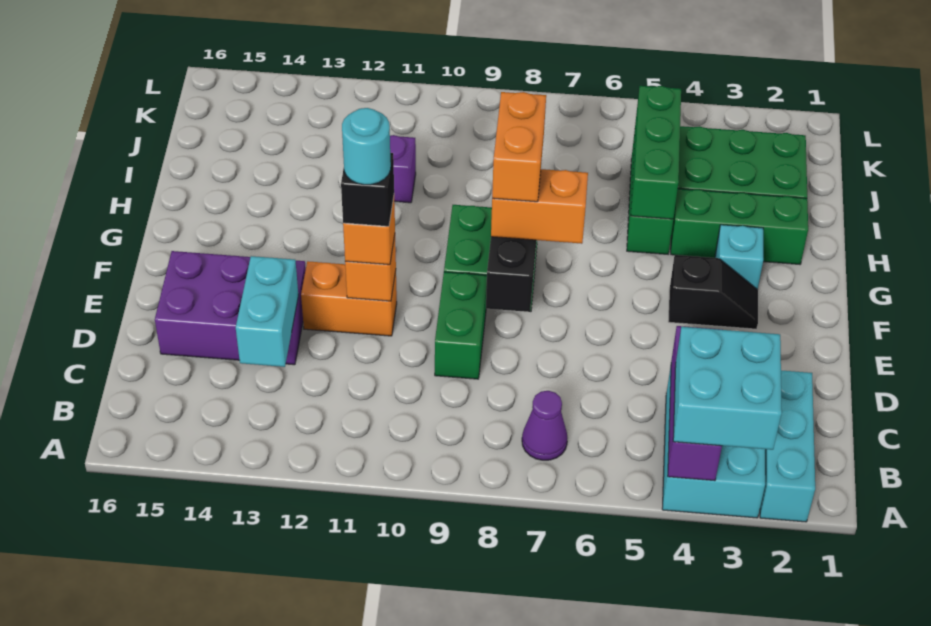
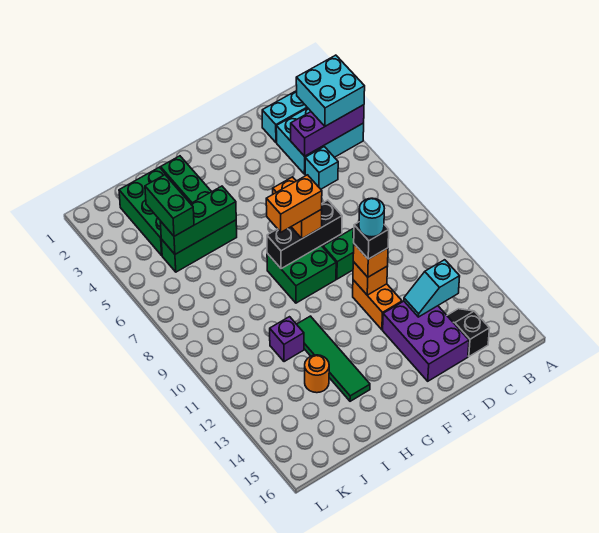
purple cone B7 level 1 -> none
cyan brick C13:D13 level 2 -> cyan slope C13:D13 level 2 top C
black slope F3:F4 level 1 top 4 -> black slope C14:C15 level 1 top 15
cyan brick G3 level 1 -> cyan brick C5 level 1
none -> green tile H11:H14 level 1
none -> orange round brick I13 level 1
none -> green brick J4:J5 level 3

